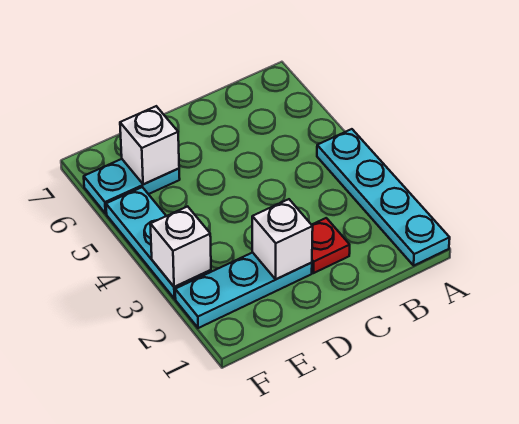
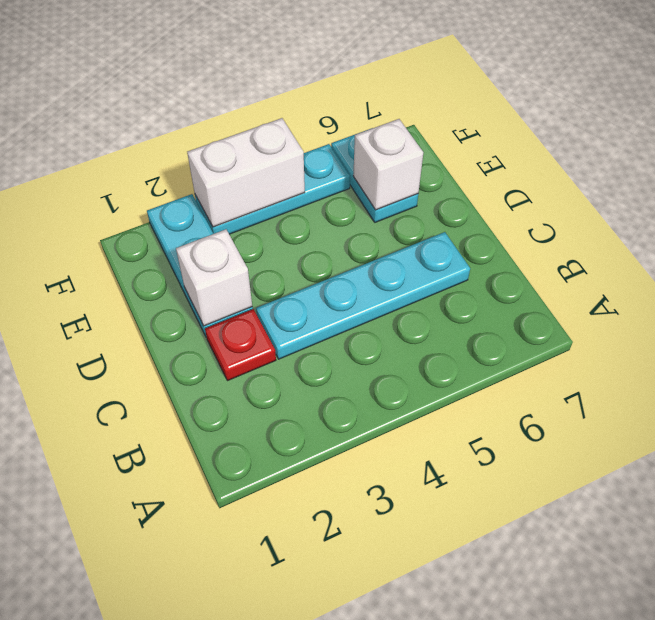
cyan plate A1:A4 level 1 -> cyan plate C3:C6 level 1
white brick F3 level 2 -> white brick F3:F4 level 2

